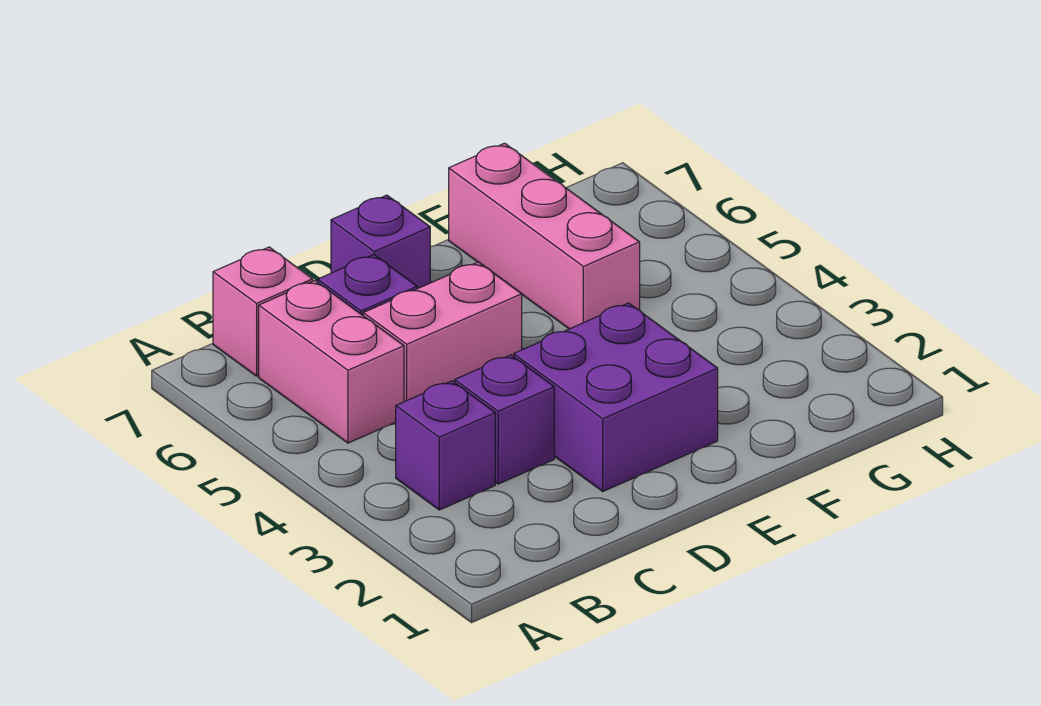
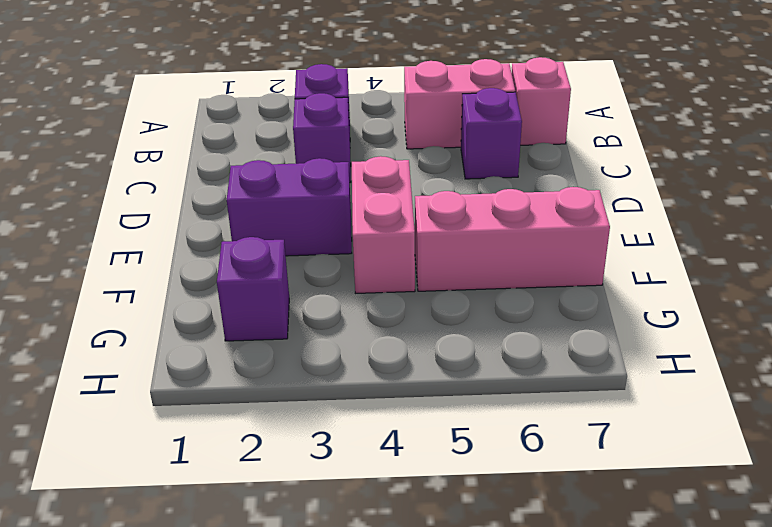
pink brick C5:D5 level 1 -> pink brick E4:F4 level 1
purple brick D2:E3 level 1 -> purple brick E2:E3 level 1
purple brick D7 level 1 -> purple brick G2 level 1

